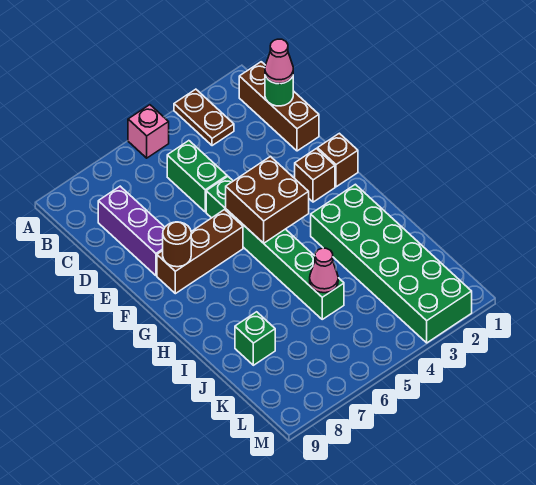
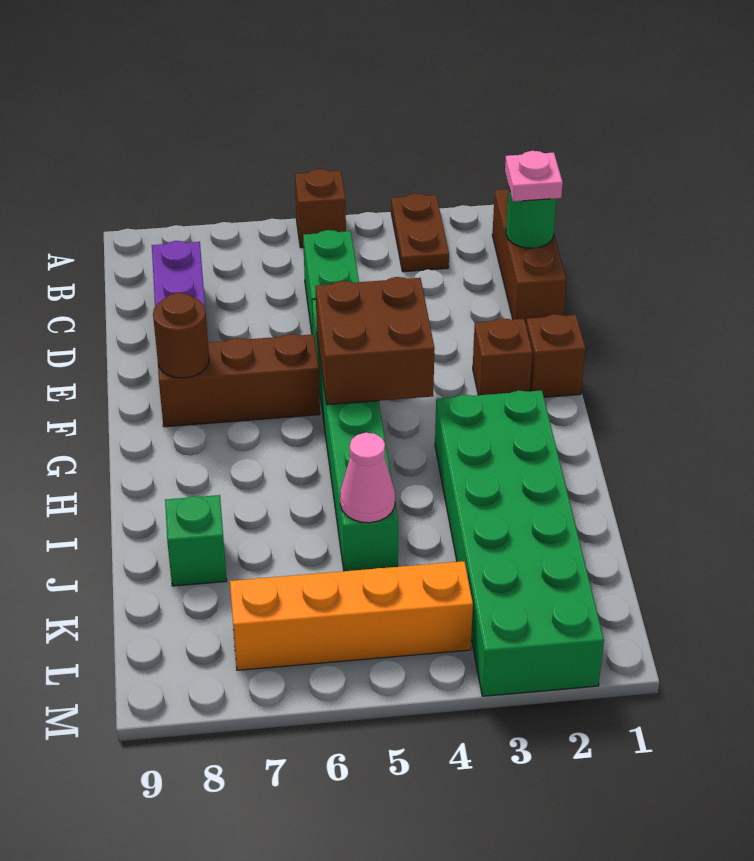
pink brick A5 level 1 -> brown brick A5 level 1
pink cone C1 level 3 -> pink plate C1 level 3
none -> orange brick L4:L7 level 1

